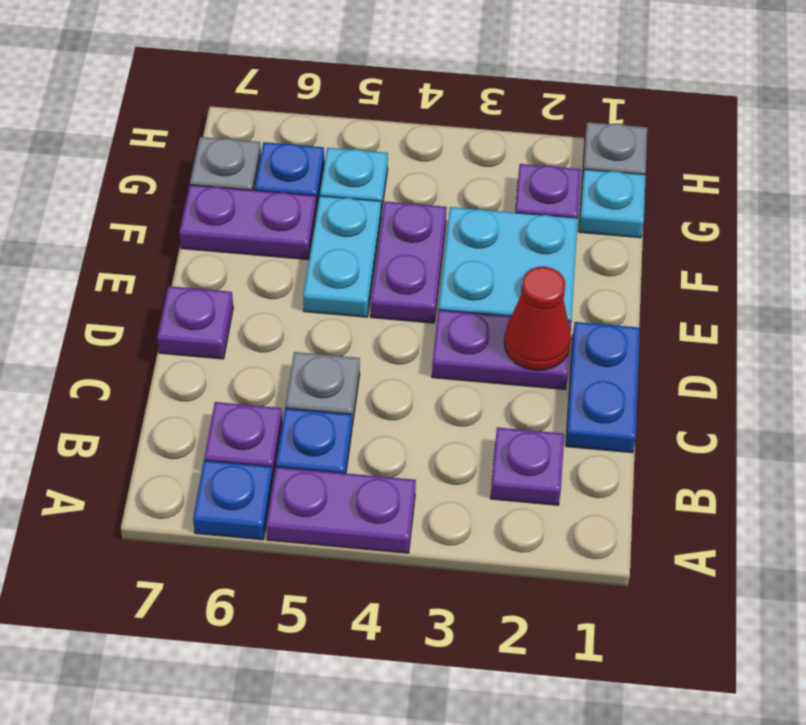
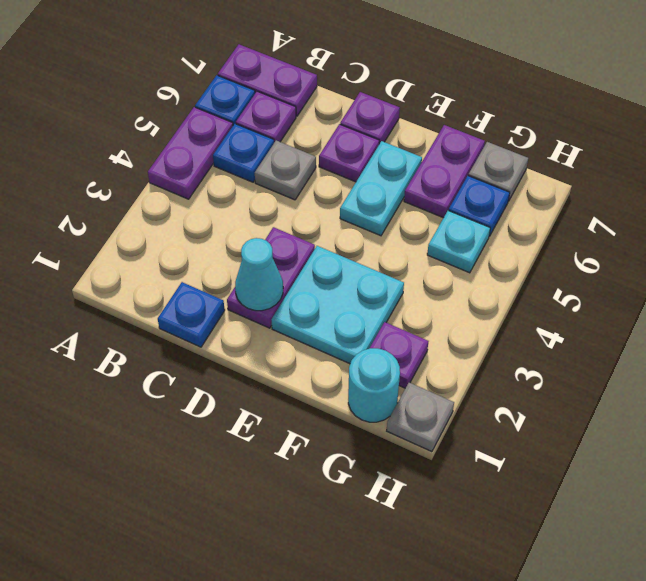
purple plate B2 level 1 -> purple plate D6 level 1
blue plate C1:D1 level 1 -> blue plate C1 level 1
red cone D2 level 2 -> cyan cone D2 level 2
purple plate E4:F4 level 1 -> purple plate A7:B7 level 1
cyan plate E5:F5 level 1 -> cyan plate E5:E6 level 1
cyan plate G1 level 1 -> cyan round brick G1 level 1

